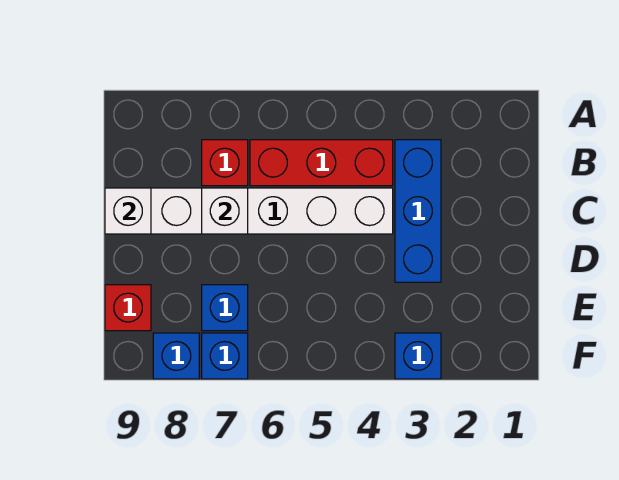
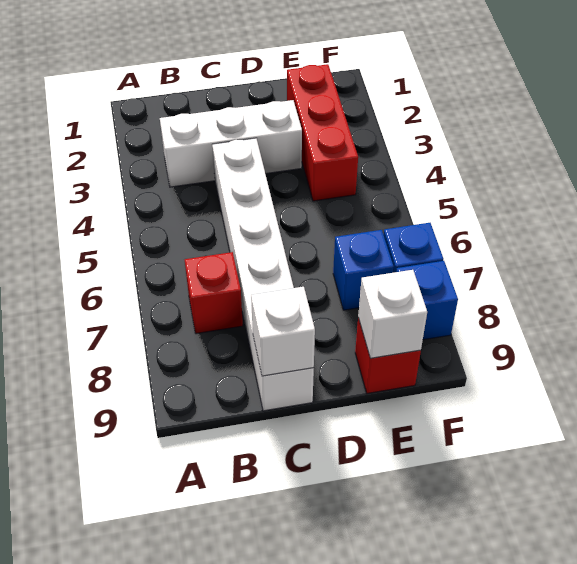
blue brick B3:D3 level 1 -> white brick B3:D3 level 1
red brick B4:B6 level 1 -> red brick E2:E4 level 1
white brick C7 level 2 -> white brick E9 level 2
blue brick F3 level 1 -> none

